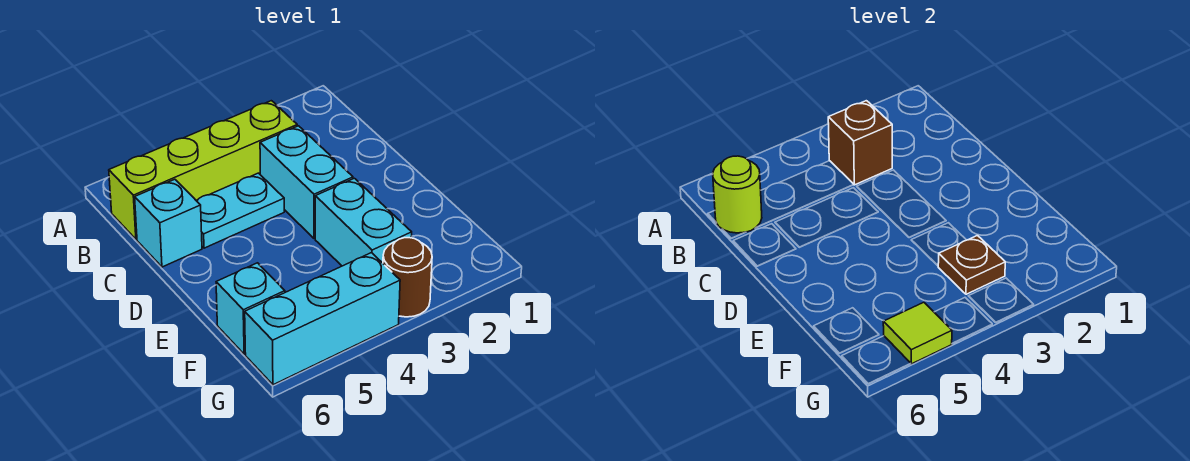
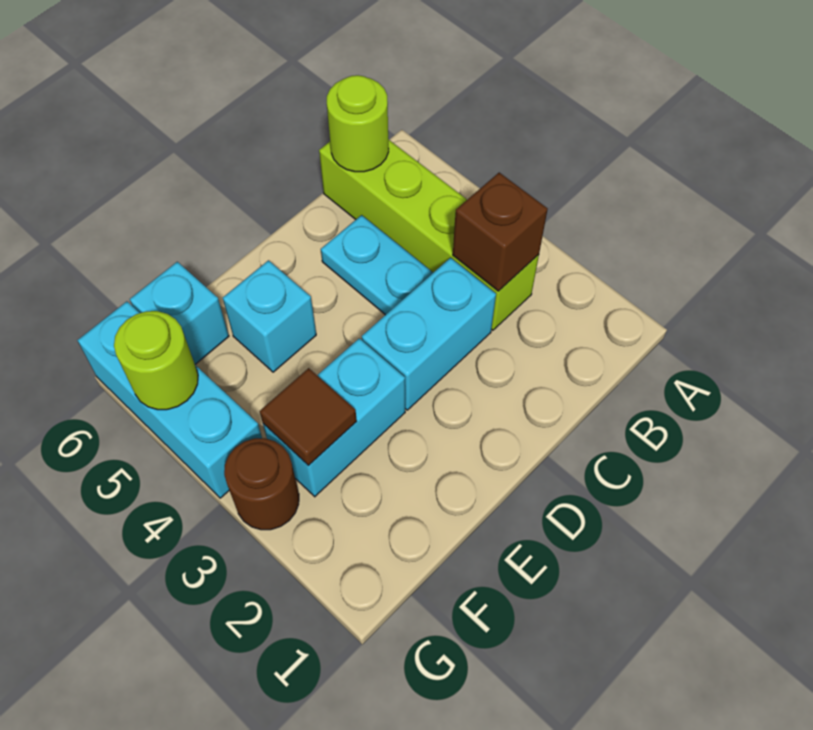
cyan brick C6 level 1 -> cyan brick E5 level 1
brown plate F3 level 2 -> brown tile F3 level 2
lime tile G5 level 2 -> lime round brick G5 level 2

